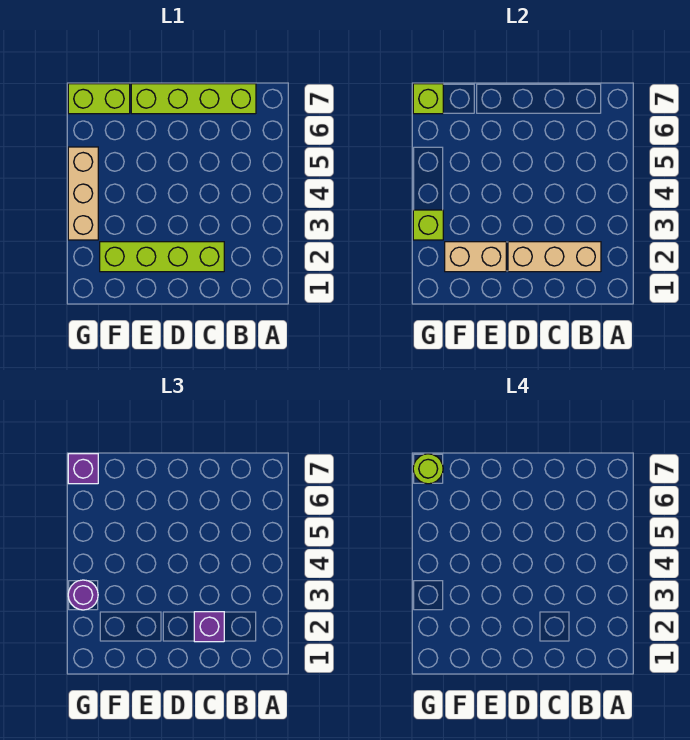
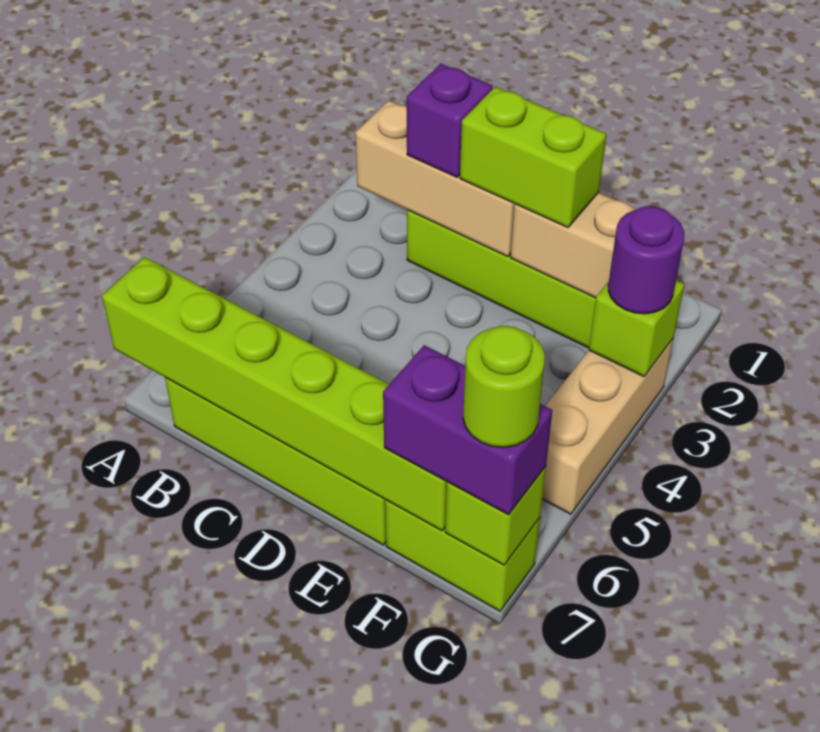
none -> lime brick A7:F7 level 2
none -> lime brick D2:E2 level 3
purple brick G7 level 3 -> purple brick F7:G7 level 3

